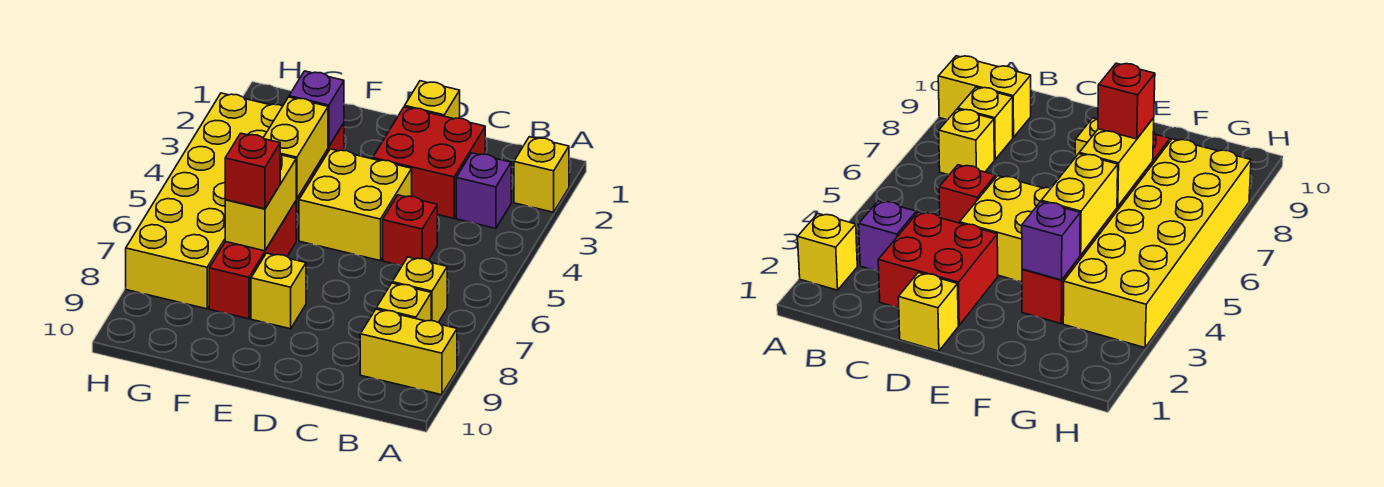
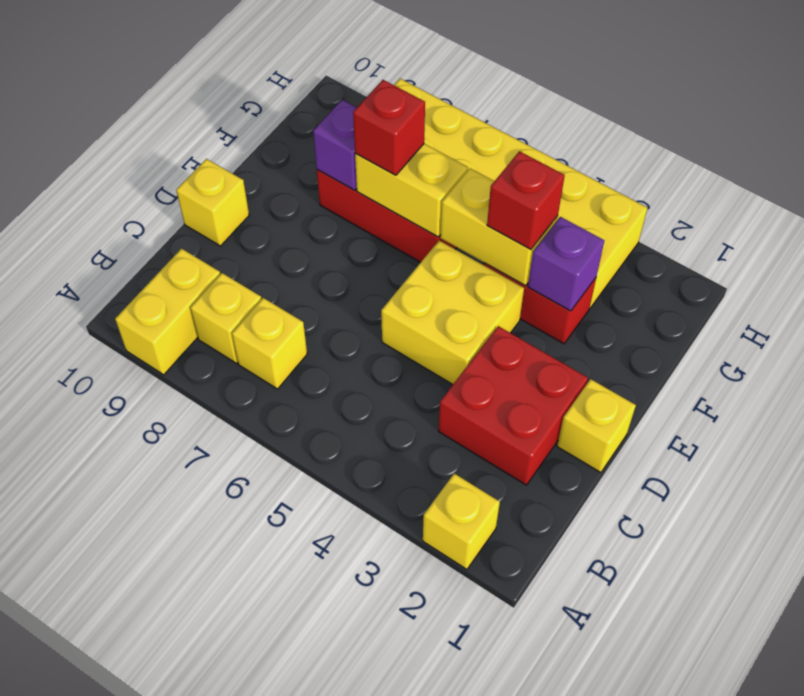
purple brick B3 level 1 -> purple brick F8 level 2
red brick C5 level 1 -> red brick F4 level 3
yellow brick E8 level 1 -> yellow brick D10 level 1

